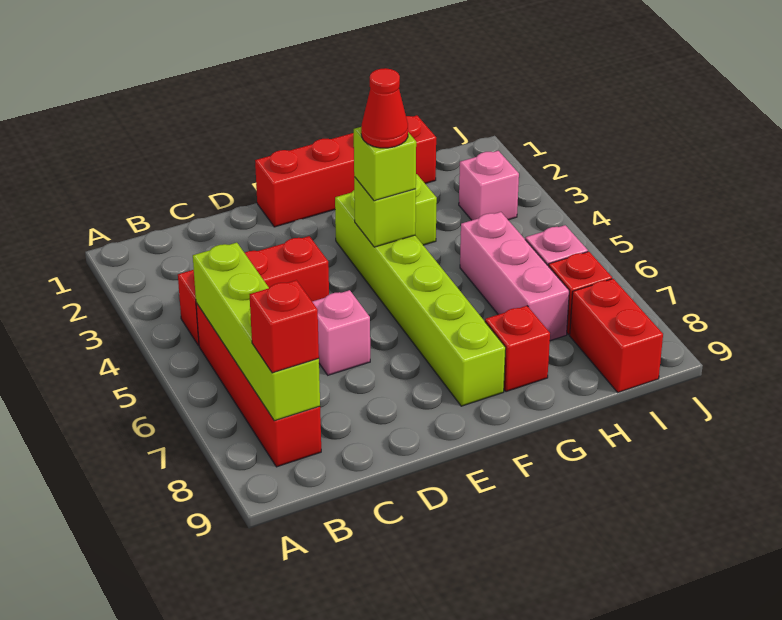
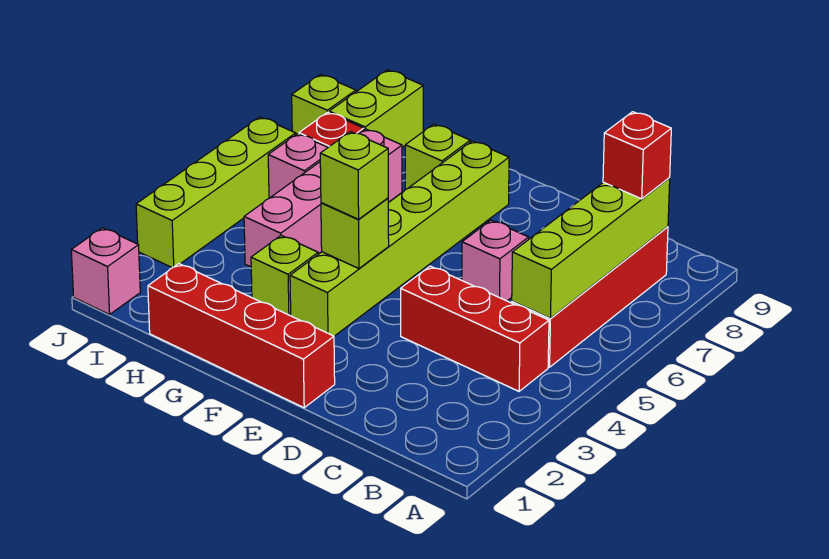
red cone F4 level 4 -> none
red brick G8 level 1 -> lime brick G8 level 1
pink brick H5:H7 level 1 -> pink brick H4:H7 level 1
pink brick I3 level 1 -> pink brick J1 level 1
red brick I8:I9 level 1 -> lime brick I8:I9 level 1
none -> lime brick J3:J6 level 1
none -> lime brick J8 level 1

